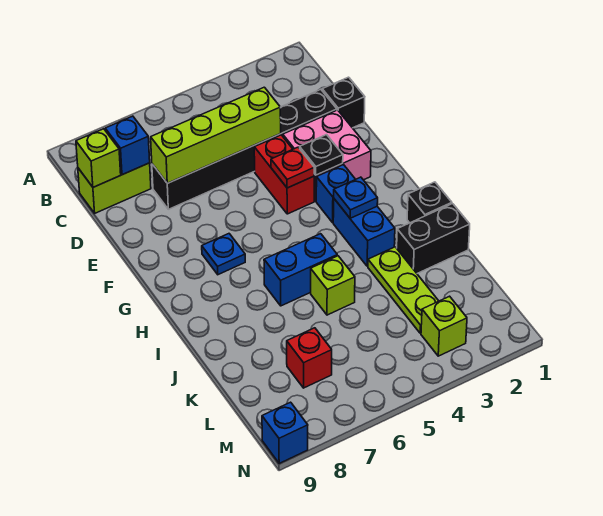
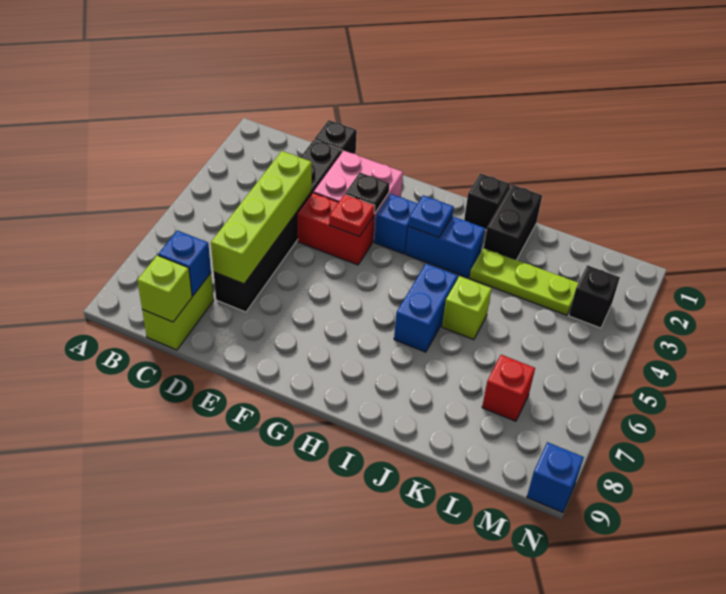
blue plate G7 level 1 -> none
lime brick M3 level 1 -> black brick M3 level 1

